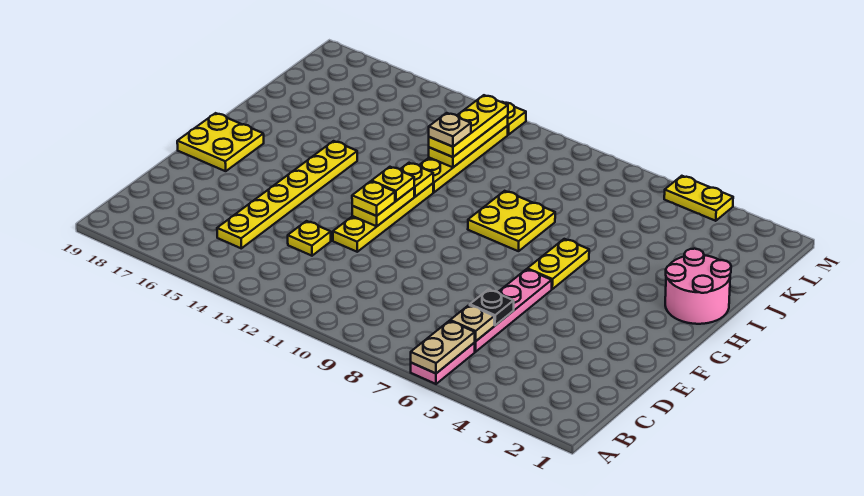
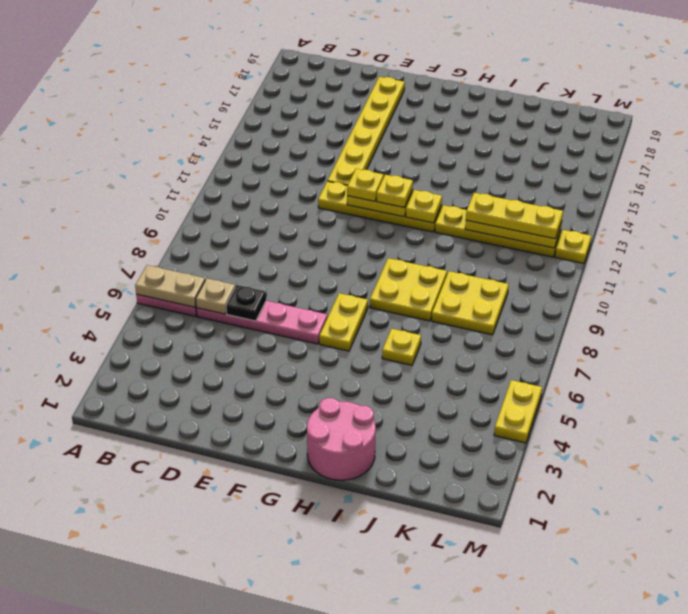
yellow plate C15:H15 level 1 -> yellow plate E13:E18 level 1
yellow plate D13 level 1 -> yellow plate I6 level 1
yellow plate F18:G19 level 1 -> yellow plate J8:K9 level 1
yellow plate G6:H6 level 1 -> yellow plate G6:G7 level 1
tan plate J12 level 4 -> none

